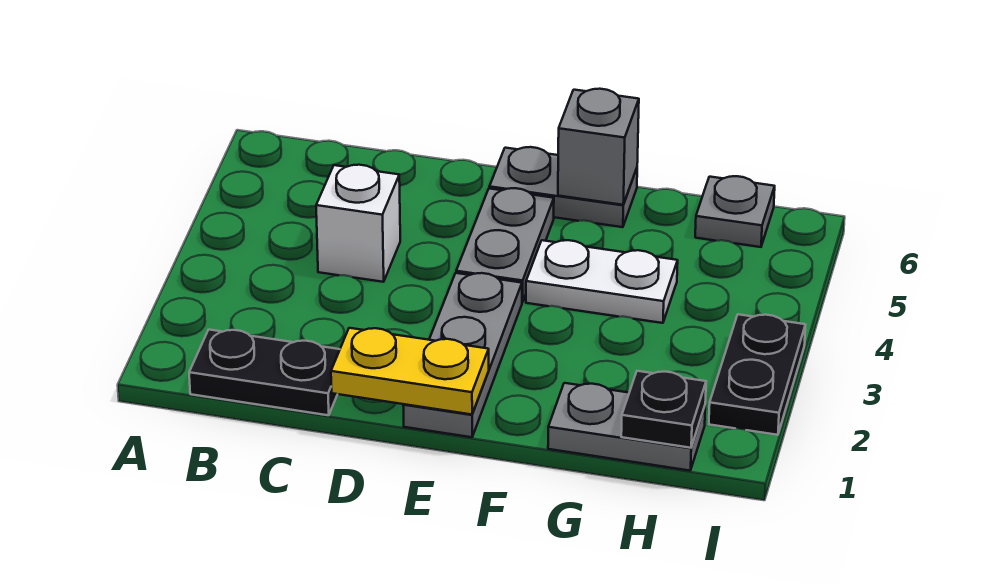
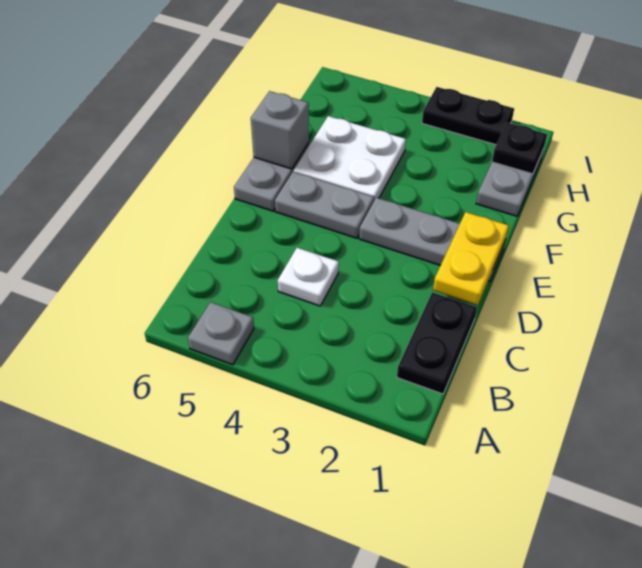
white brick C4 level 1 -> white plate C4 level 1
white plate F4:G4 level 1 -> white plate F4:G5 level 1
grey plate H6 level 1 -> grey plate A5 level 1

